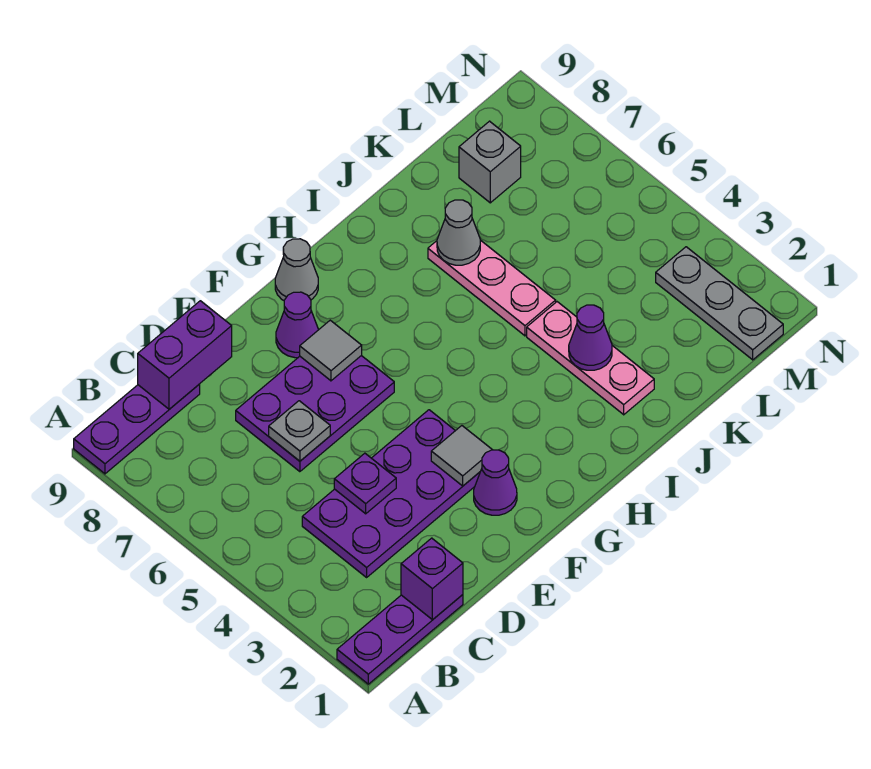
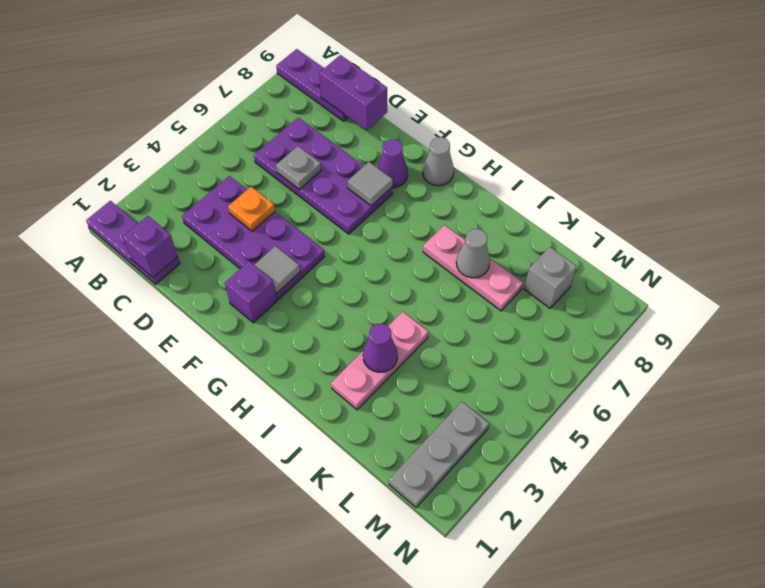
purple plate D4 level 2 -> orange plate D4 level 2
purple plate D6:F7 level 1 -> purple plate C6:F7 level 1
purple cone F2 level 1 -> purple brick F2 level 1
pink plate J5:J7 level 1 -> pink plate I7:K7 level 1

